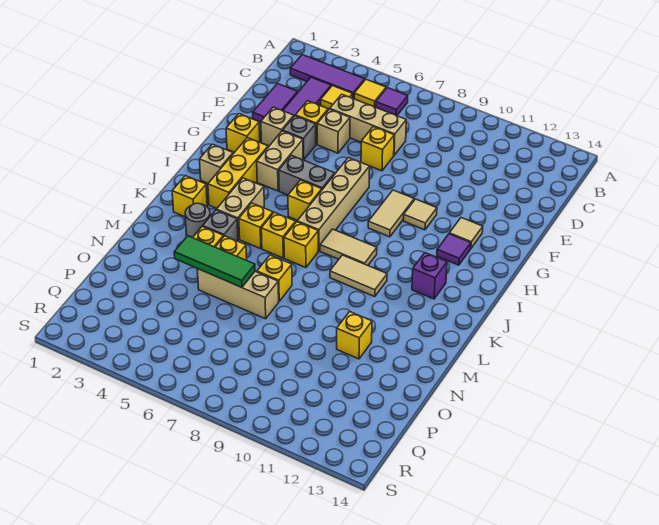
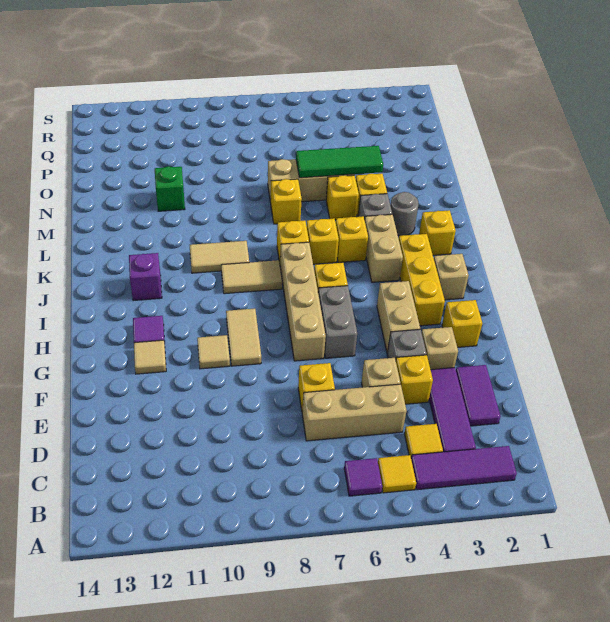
grey brick H5:H6 level 1 -> grey brick G6:H6 level 1
yellow brick N11 level 1 -> green brick N11 level 1

